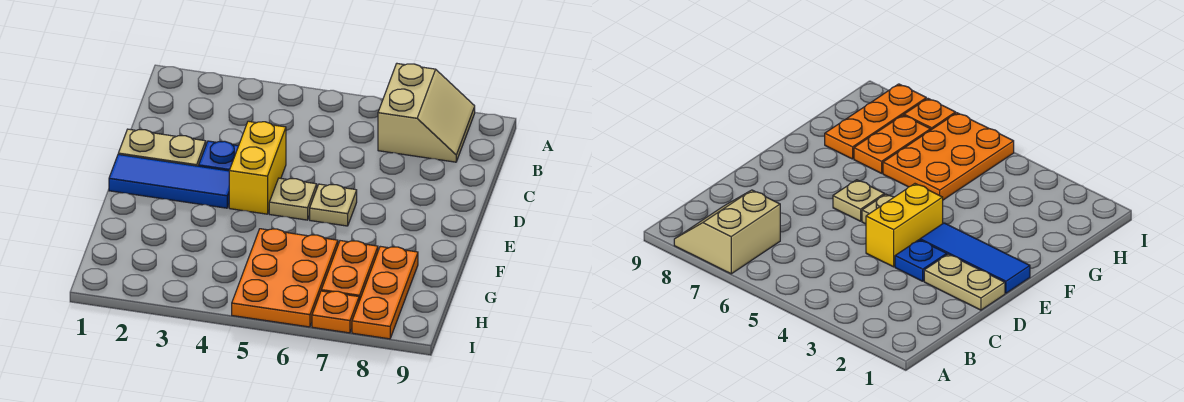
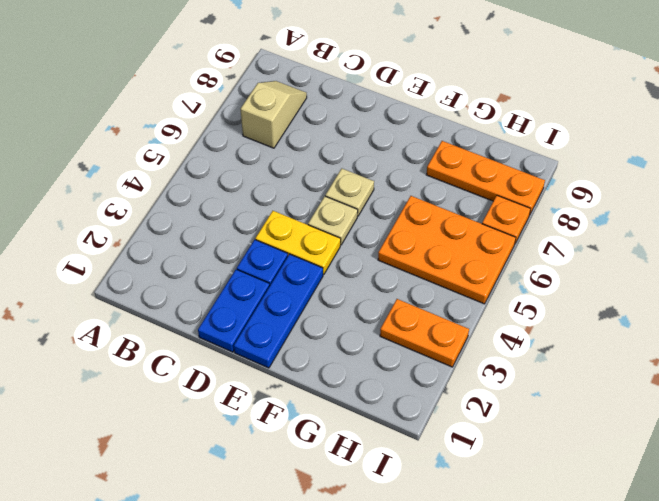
tan slope A7:B8 level 1 top 7 -> tan slope B7:B8 level 1 top 7
tan plate D1:D2 level 1 -> blue plate D1:D2 level 1
yellow brick D4:E4 level 1 -> yellow plate D4:E4 level 1
blue tile E1:E3 level 1 -> blue plate E1:E3 level 1
orange plate G7:H7 level 1 -> orange plate H3:I3 level 1

